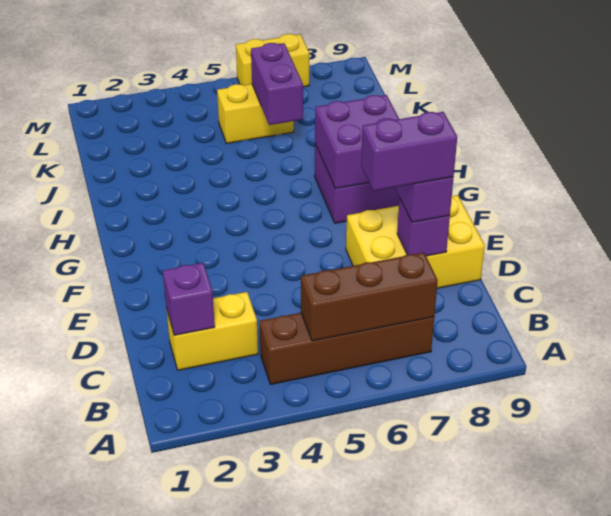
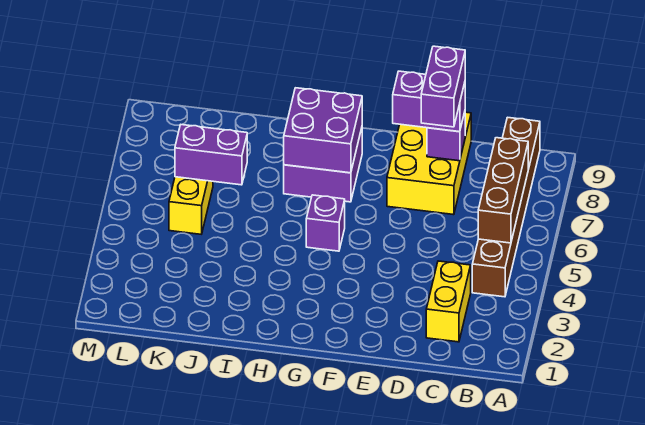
brown brick B4:B7 level 1 -> brown brick B4:B9 level 1
purple brick C2 level 2 -> purple brick G5 level 1
yellow brick M6:M7 level 1 -> none

